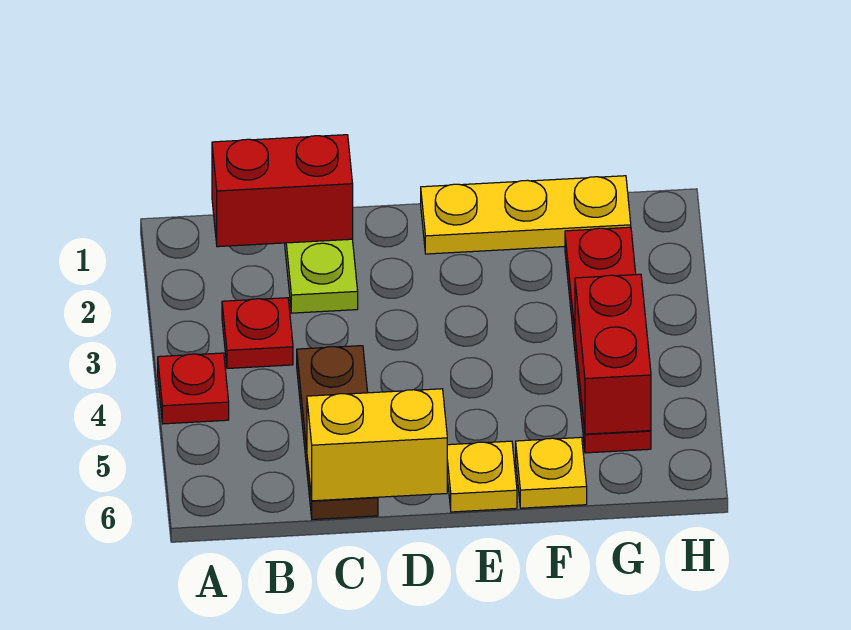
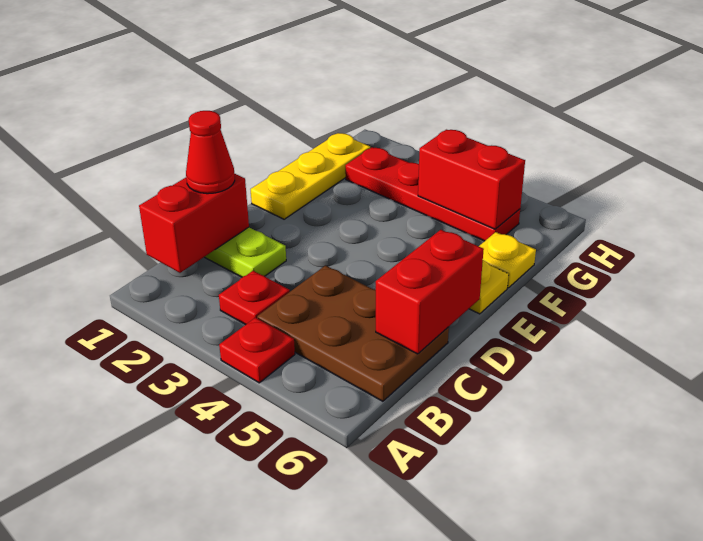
none -> red cone C1 level 3
brown plate C4:C6 level 1 -> brown plate B4:C6 level 1
yellow brick C6:D6 level 2 -> red brick C6:D6 level 2

